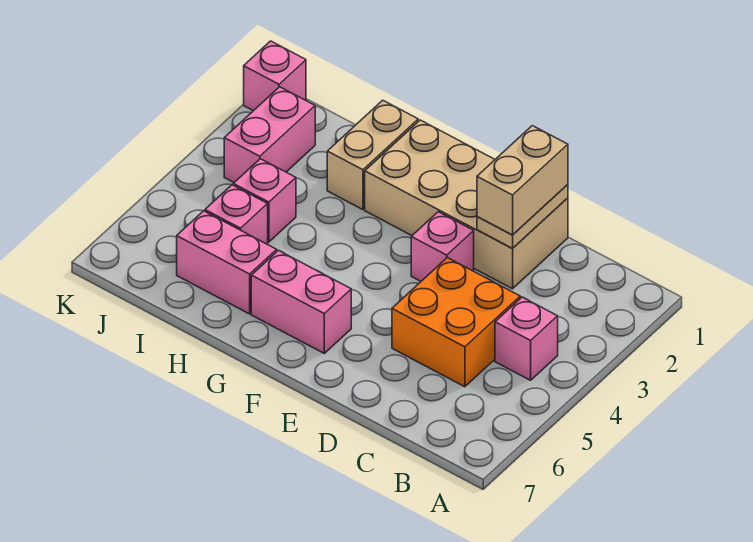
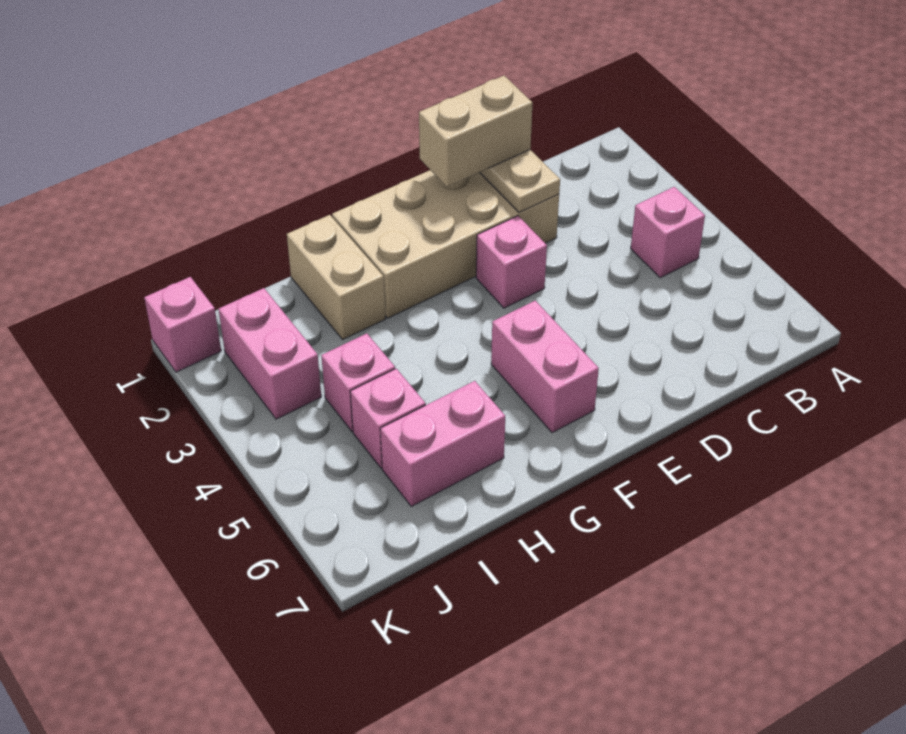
orange brick C4:D5 level 1 -> none
tan brick D1:D2 level 3 -> tan brick D1:E1 level 3
pink brick F6:G6 level 1 -> pink brick F5:F6 level 1

